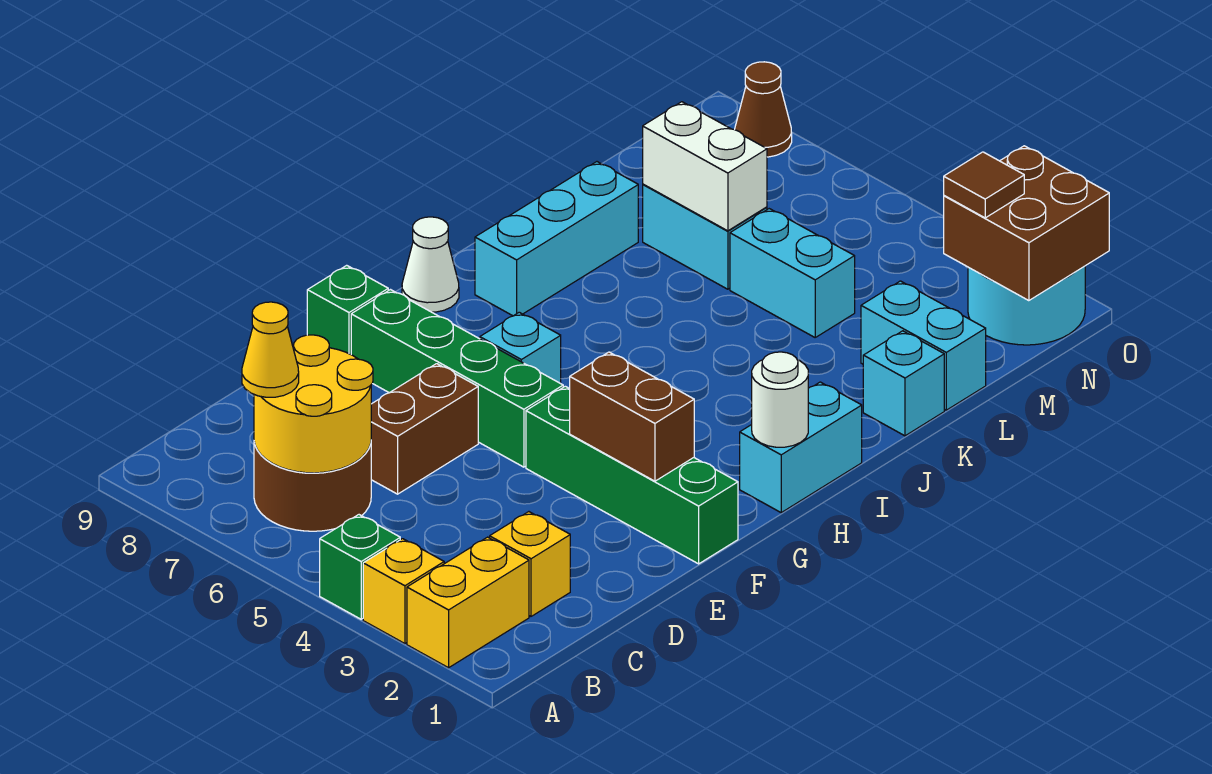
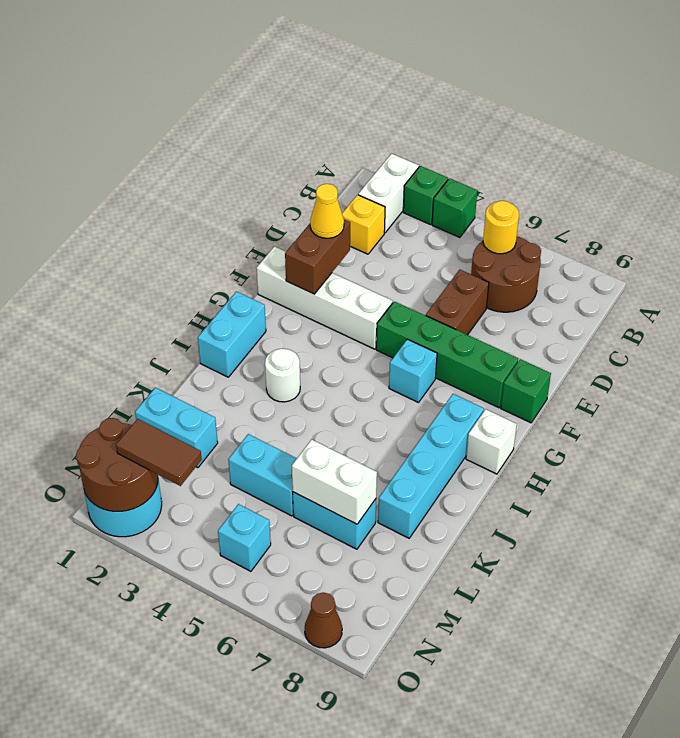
yellow brick A2:B2 level 1 -> white brick A2:B2 level 1
yellow brick A3 level 1 -> green brick A3 level 1
yellow round brick B6:C7 level 2 -> yellow round brick B6 level 2
yellow cone B7 level 3 -> yellow cone E2 level 3
green brick F1:F4 level 1 -> white brick F1:F4 level 1
brown brick F2:F3 level 2 -> brown brick E2:F2 level 2
white round brick H1 level 2 -> white round brick I3 level 1
white cone H9 level 1 -> white brick H9 level 1
cyan brick I8:K8 level 1 -> cyan brick H8:K8 level 1
cyan brick K1 level 1 -> cyan brick N5 level 1
brown brick N1:O2 level 2 -> brown round brick N1:O2 level 2
brown tile N2 level 3 -> brown tile N2:N3 level 3

